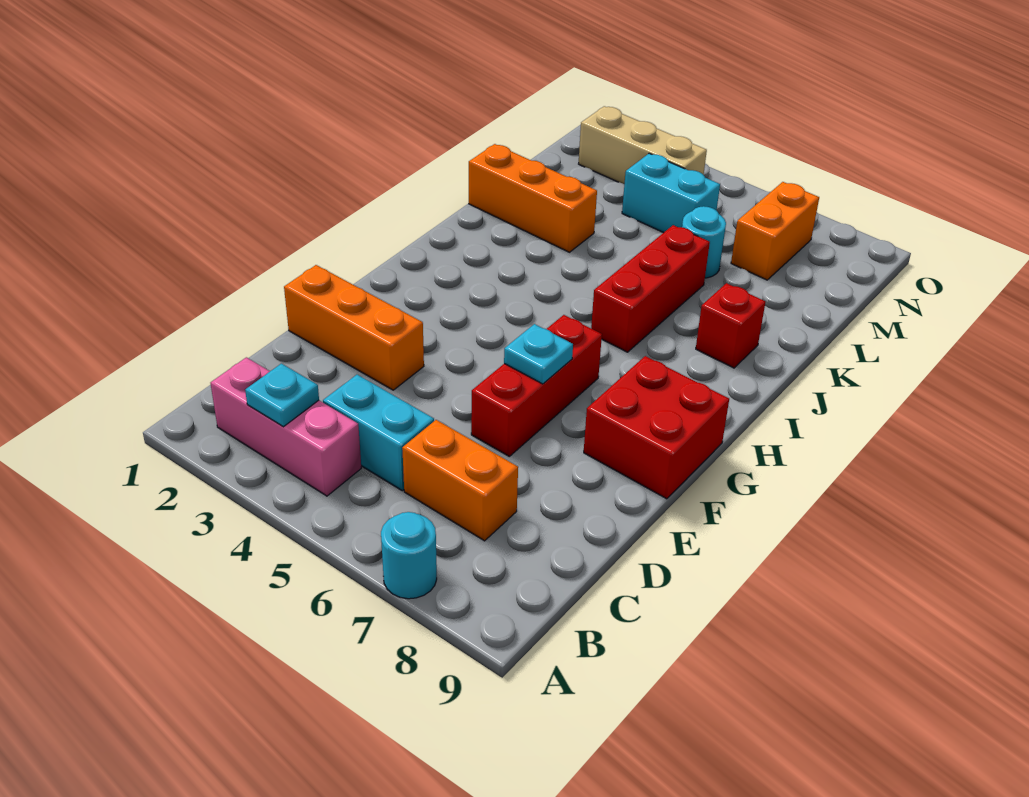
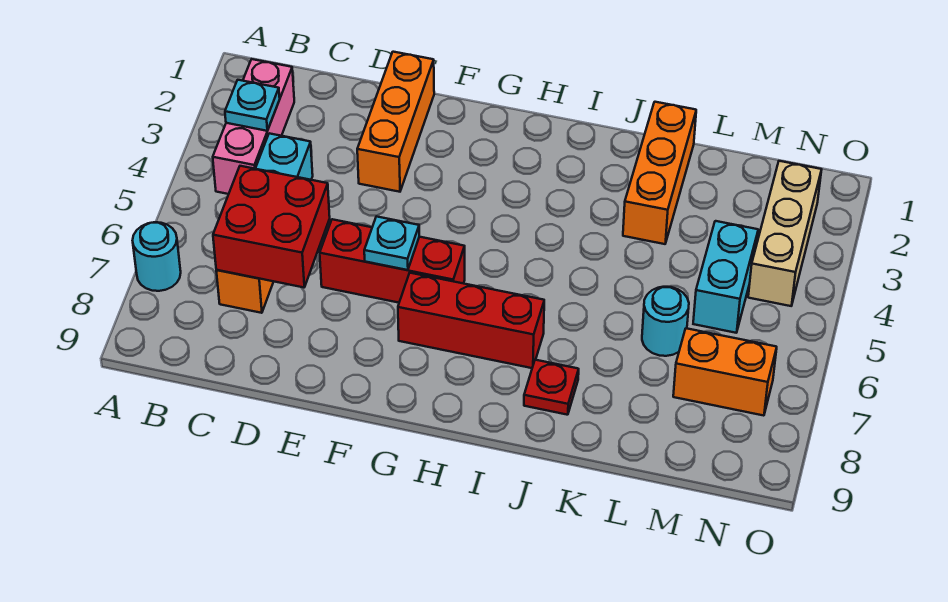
red brick F8:G9 level 1 -> red brick C6:D7 level 2
red brick I6:K6 level 1 -> red brick G7:I7 level 1
red brick J8 level 1 -> red plate J8 level 1

